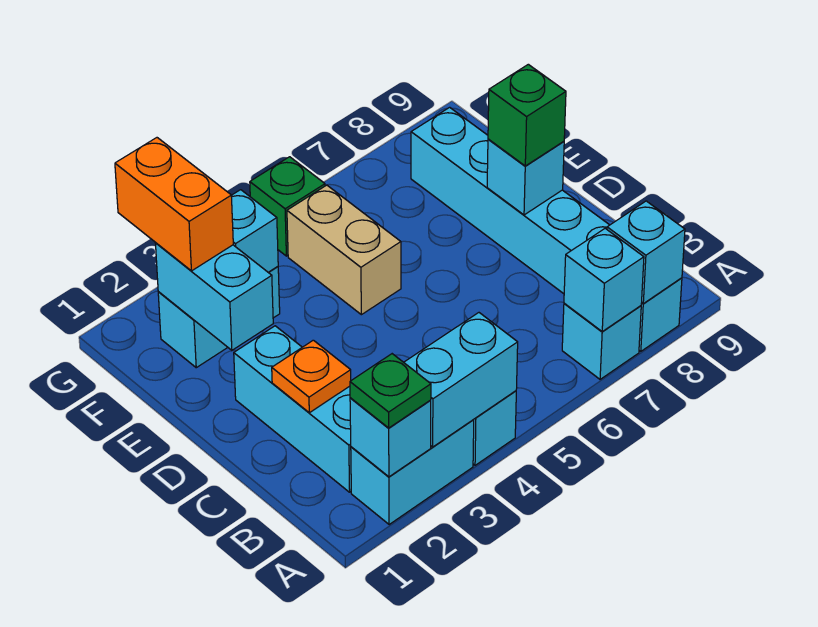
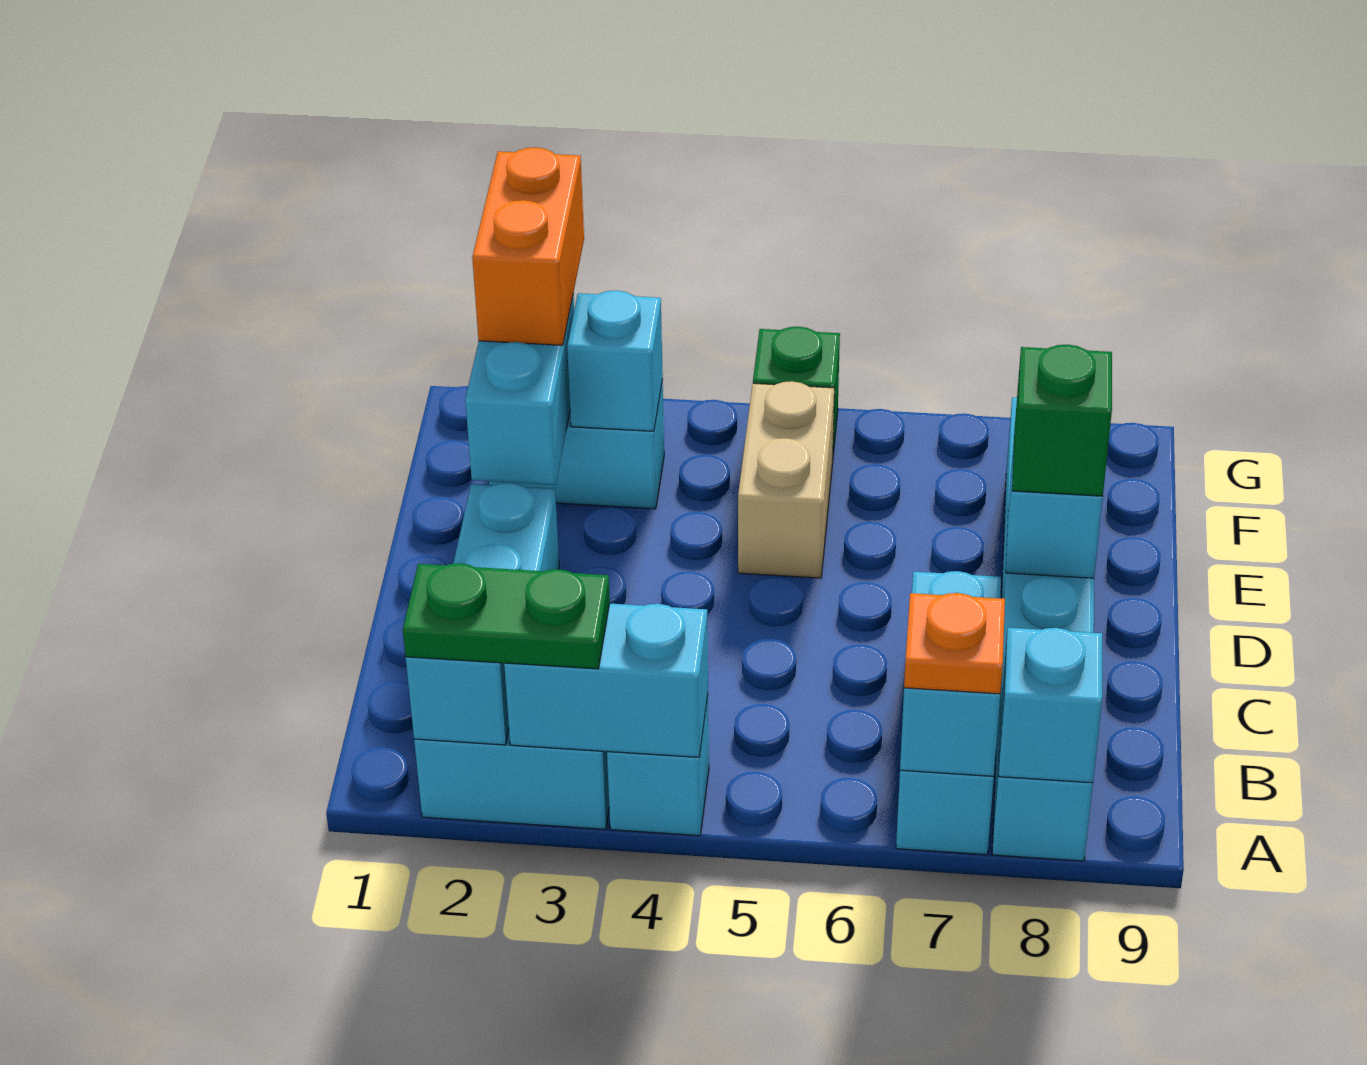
green plate A2 level 3 -> green plate A2:A3 level 3
cyan brick A7 level 1 -> cyan brick A7:C7 level 1
orange plate C2 level 2 -> orange plate A7 level 3

